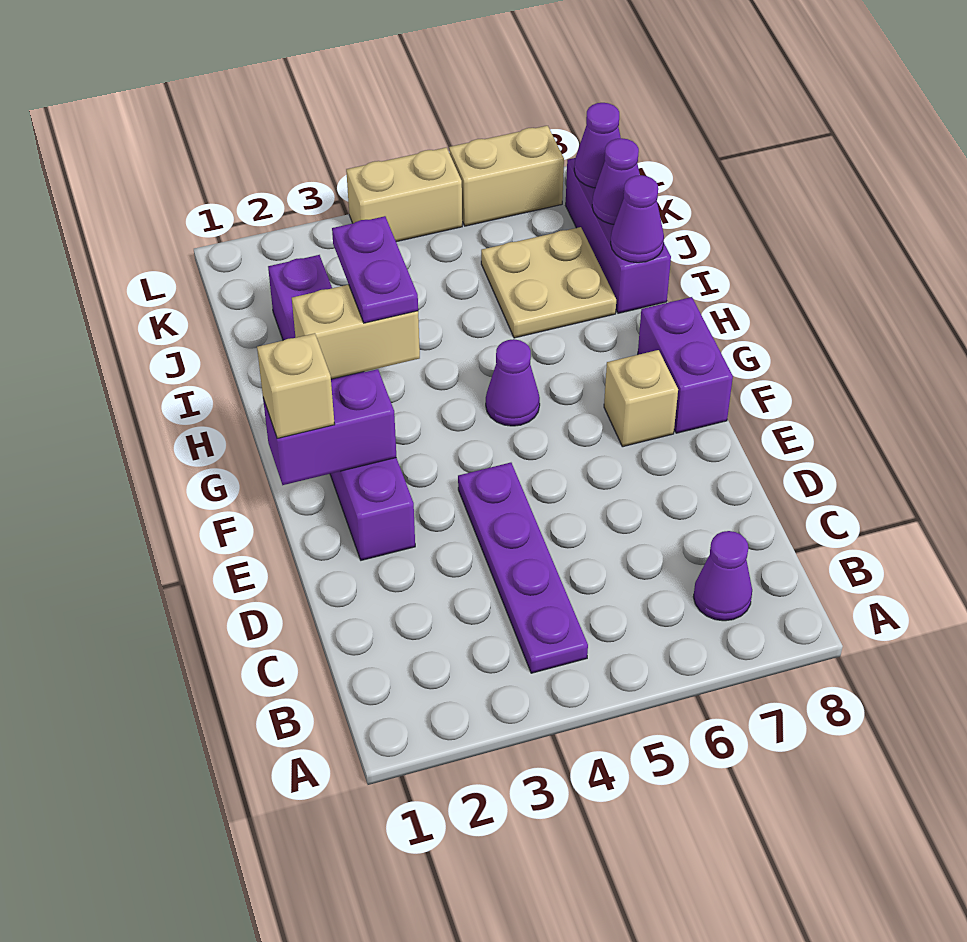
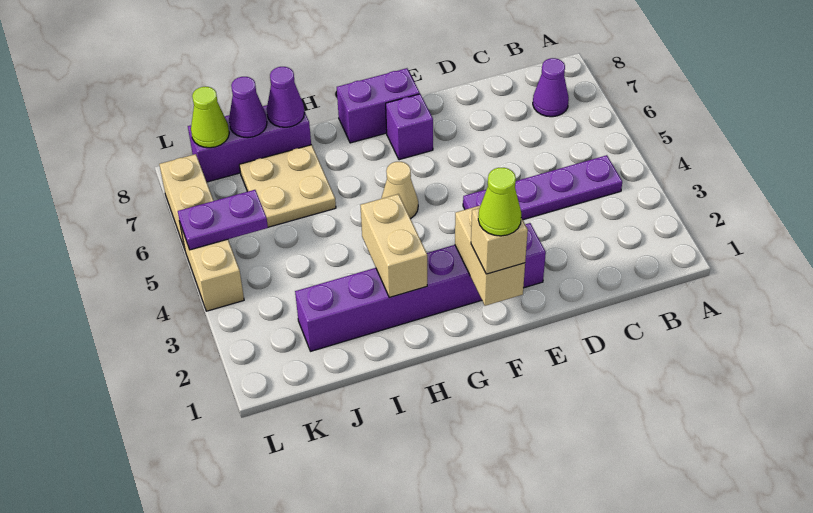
purple brick F1:F2 level 2 -> tan brick F1:F2 level 2
none -> lime cone F1 level 4
tan brick F7 level 1 -> purple brick F7 level 1
purple cone G5 level 1 -> tan cone G5 level 1
purple plate H3:I3 level 3 -> purple plate K5:L5 level 2
purple cone K8 level 2 -> lime cone K8 level 2

